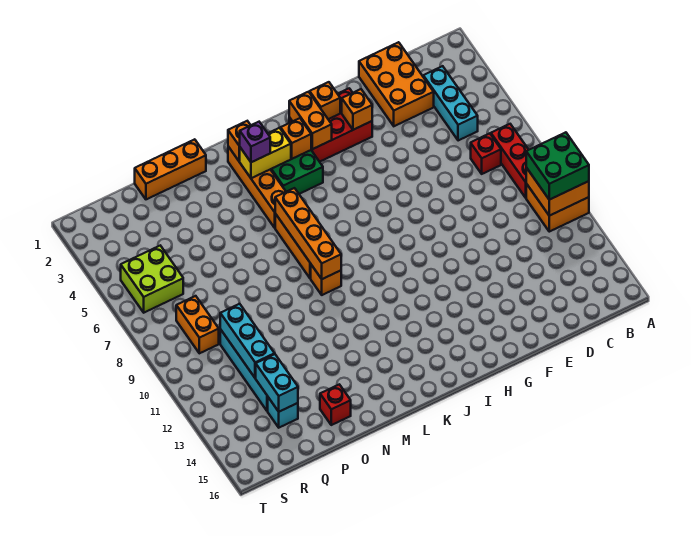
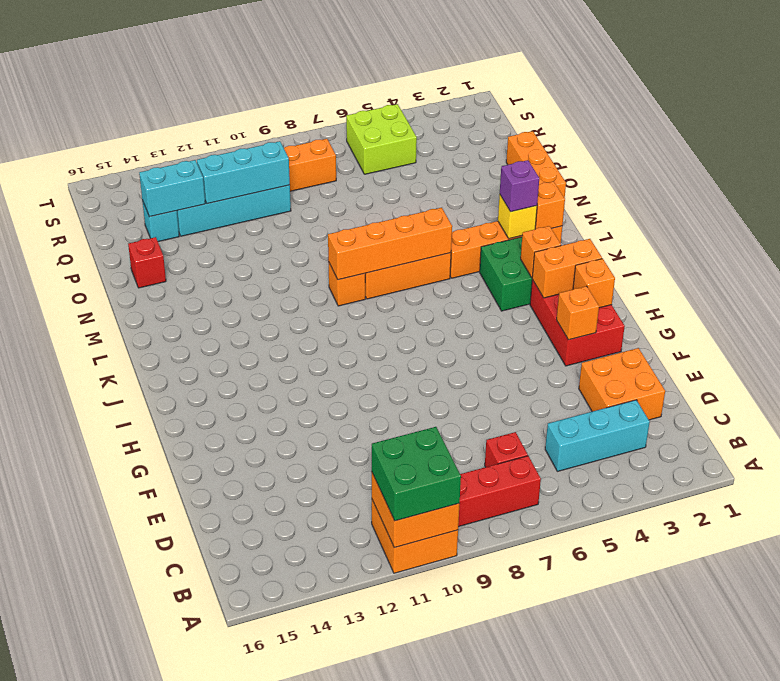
orange brick D1:E3 level 1 -> orange brick D2:E3 level 1
yellow brick K3:L3 level 2 -> yellow brick L3 level 2

